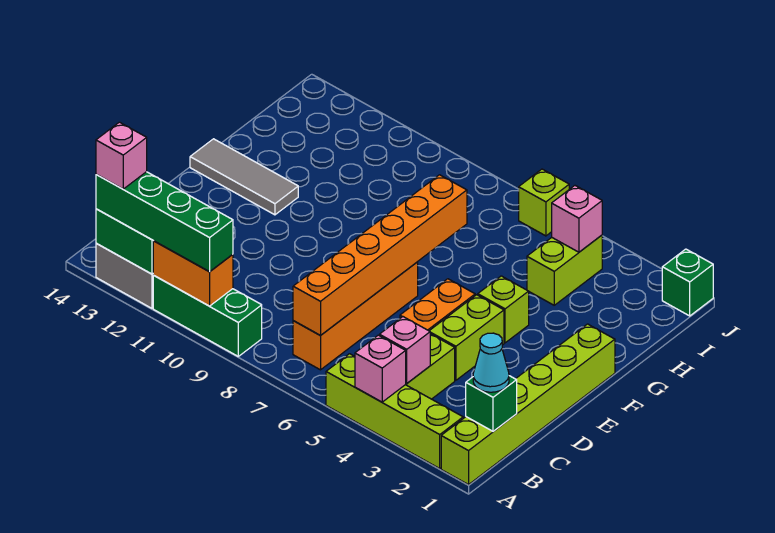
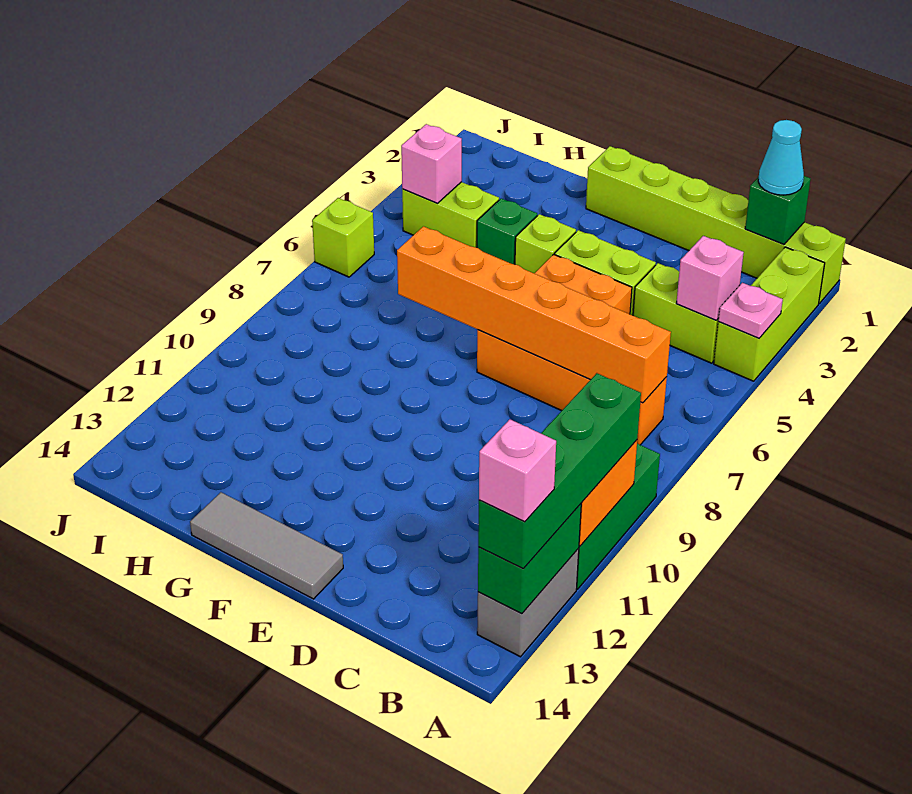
lime brick A2:A5 level 1 -> lime brick A2:A4 level 1
pink brick A4 level 2 -> pink plate A4 level 2
grey tile F12:F14 level 1 -> grey tile E14:G14 level 1
green brick J1 level 1 -> green brick G4 level 1

